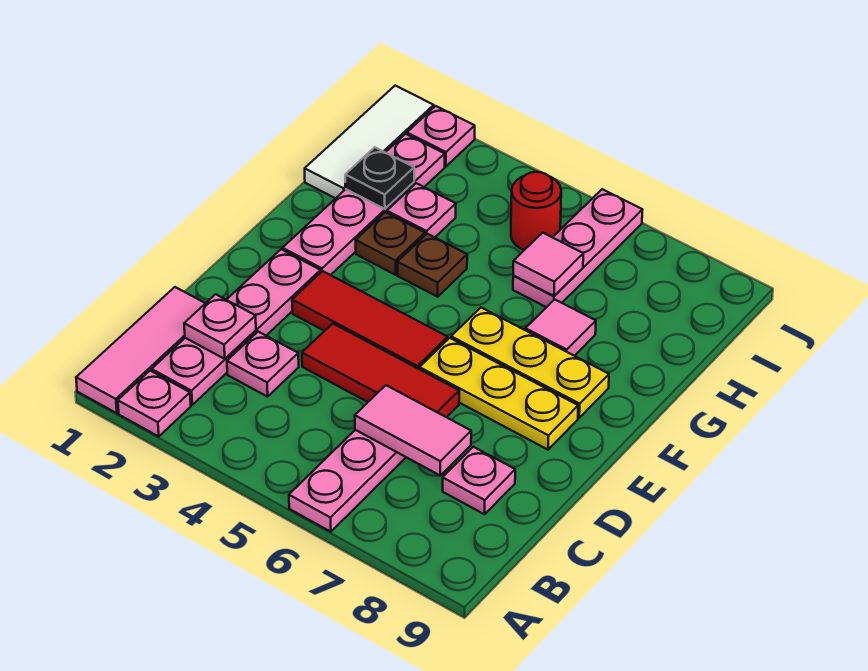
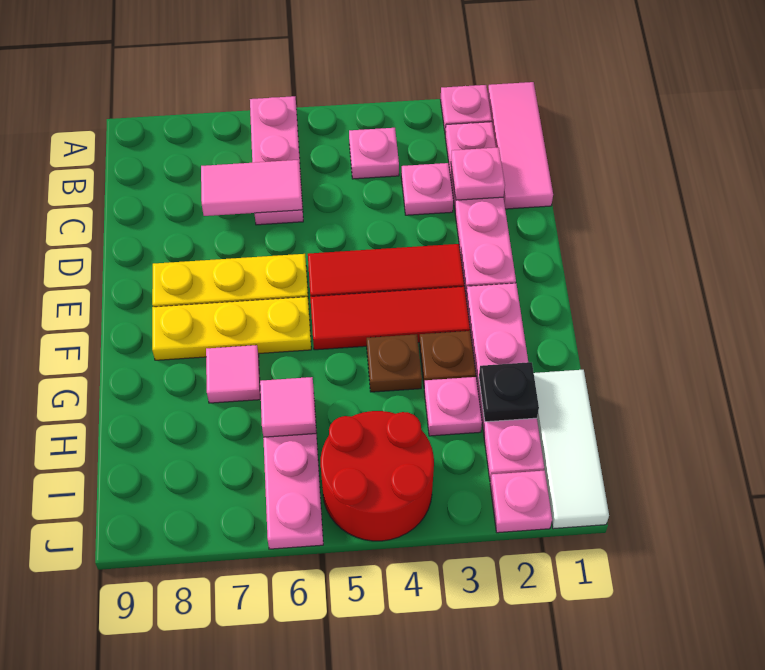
pink plate C8 level 1 -> pink plate B4 level 1
red tile D4:D6 level 1 -> red tile F3:F5 level 1
red round brick I5 level 1 -> red round brick I4:J5 level 1

